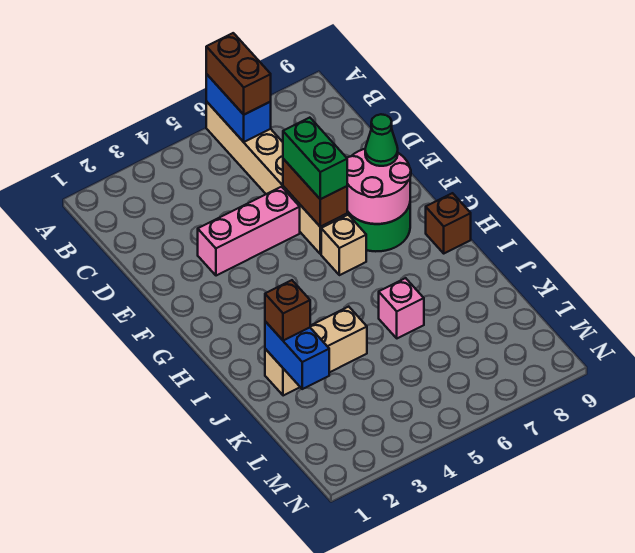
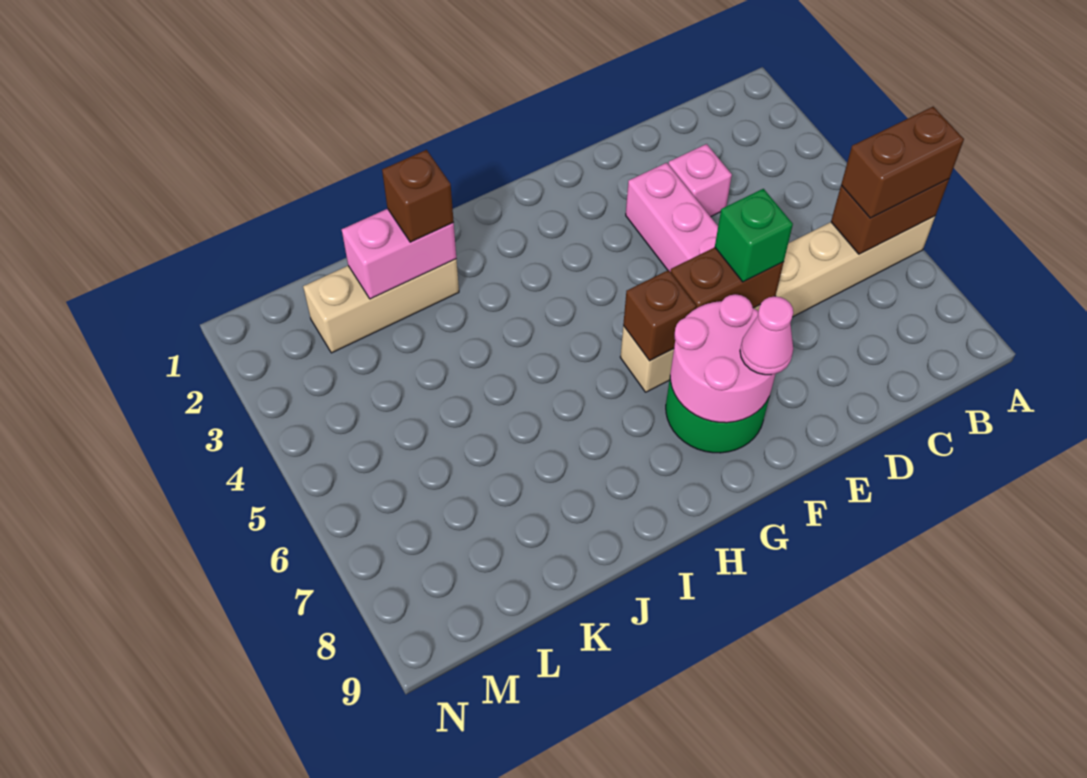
blue brick A6:B6 level 2 -> brown brick A6:B6 level 2
green brick E6:F6 level 3 -> green brick E6 level 3
green cone F8 level 3 -> pink cone F8 level 3
brown brick H9 level 1 -> brown brick G6 level 2
tan brick J2:J4 level 1 -> tan brick J2:L2 level 1
blue brick J2:K2 level 2 -> pink brick J2:K2 level 2
pink brick J6 level 1 -> pink brick D3 level 1

